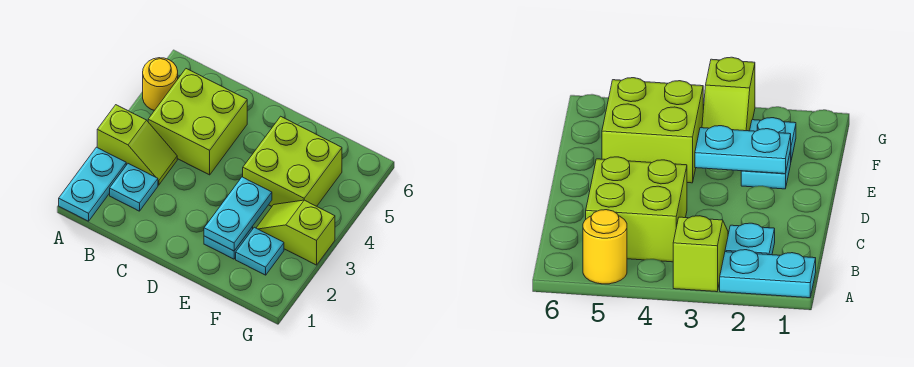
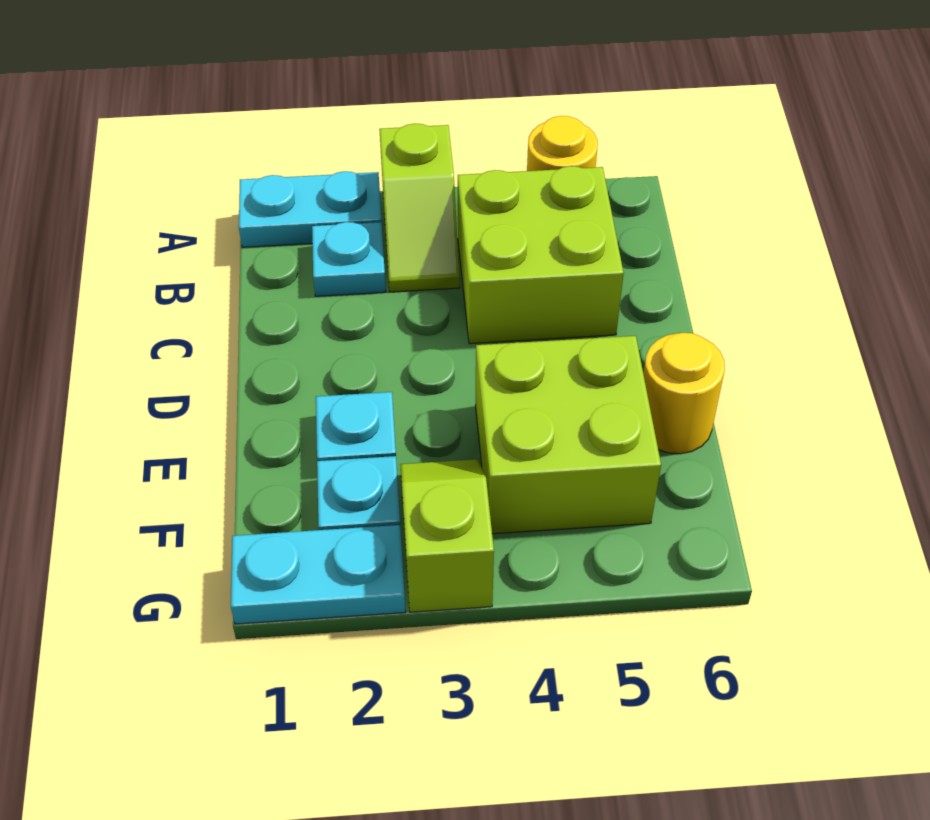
cyan plate E2:E3 level 2 -> cyan plate G1:G2 level 1
none -> yellow round brick E6 level 1

